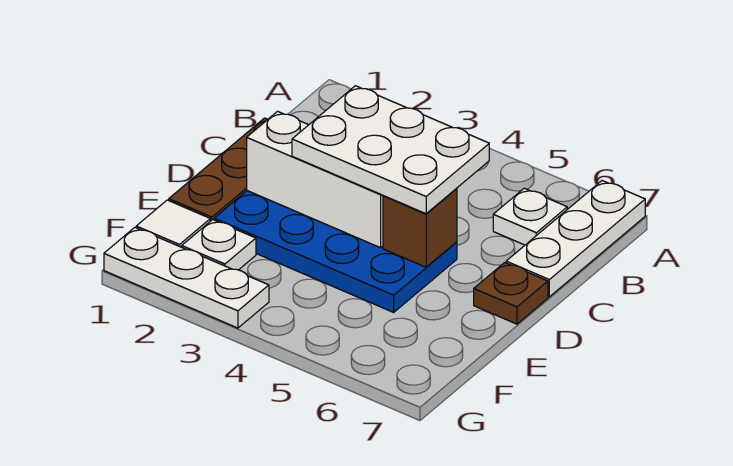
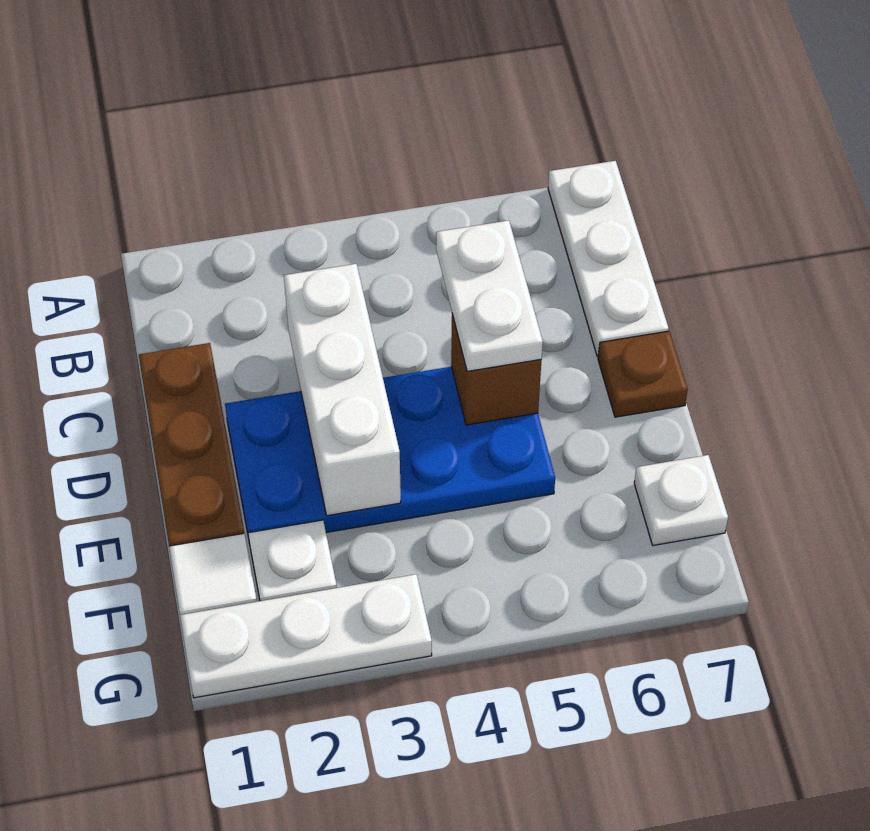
white plate B6 level 1 -> white plate F7 level 1
white plate C3:D5 level 3 -> white plate C5:D5 level 3
white brick D2:D4 level 2 -> white brick C3:E3 level 2

